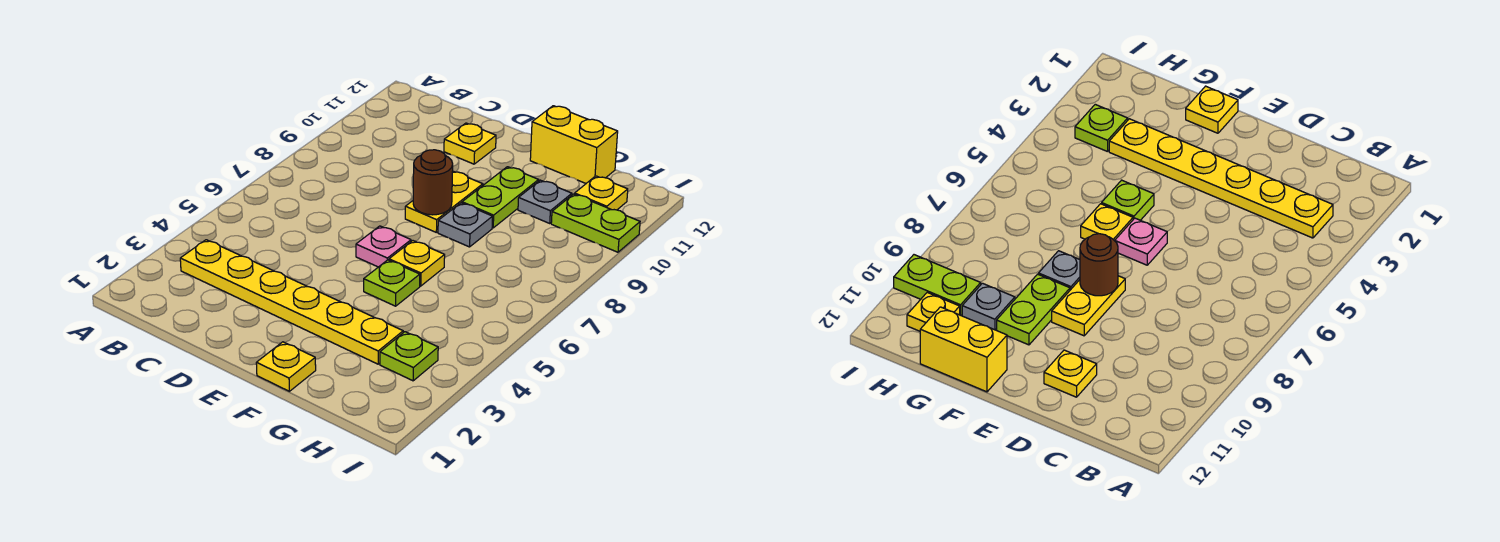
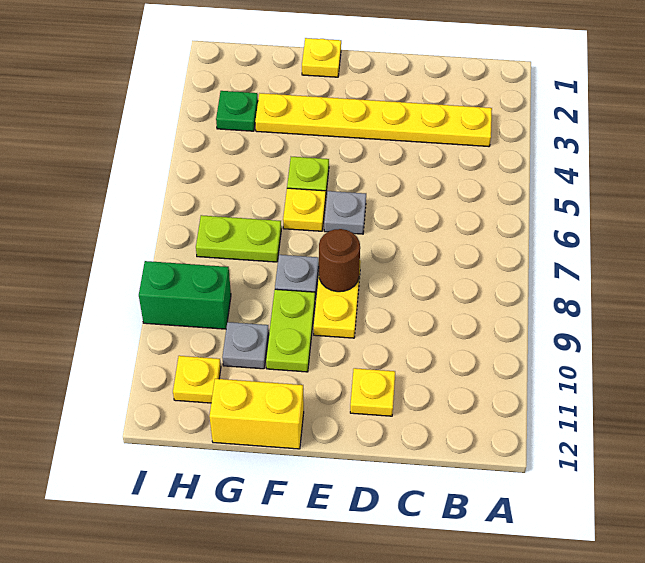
pink plate E6 level 1 -> grey plate E6 level 1
lime plate H3 level 1 -> green plate H3 level 1
none -> green brick H9:I9 level 1
lime plate H10:I10 level 1 -> lime plate G7:H7 level 1

